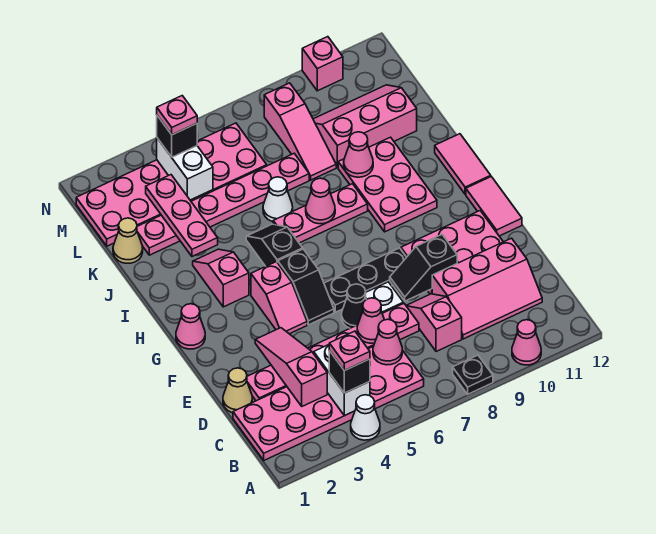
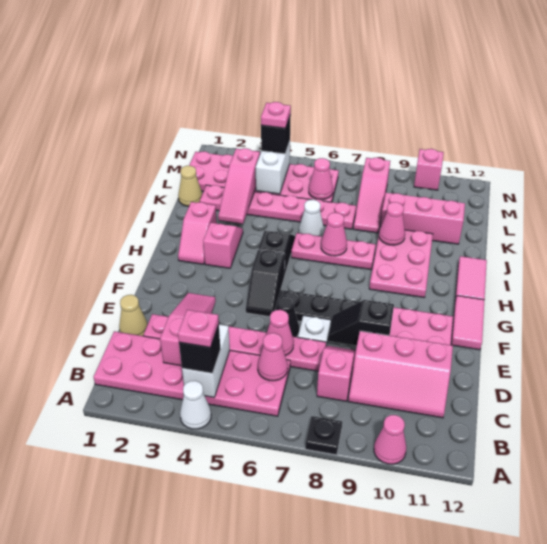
pink slope F4:G4 level 1 top G -> pink slope H2:I2 level 1 top I
pink cone G1 level 1 -> pink cone L6 level 2
pink plate J3:L3 level 2 -> pink slope J3:L3 level 2 top L

